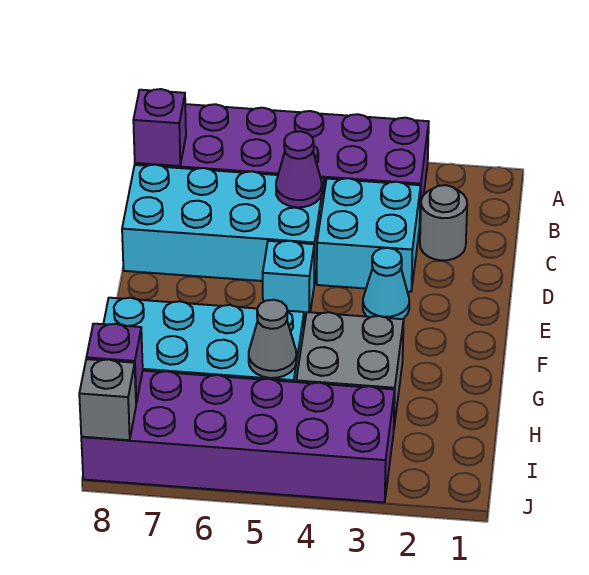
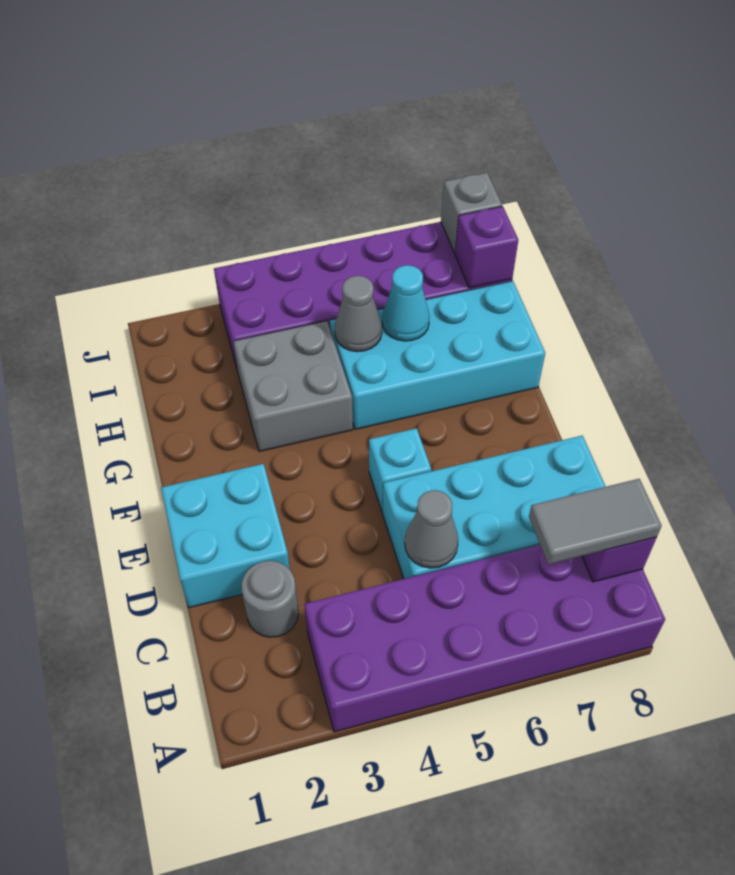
none -> grey tile B7:B8 level 3
cyan brick C3:D4 level 1 -> cyan brick D1:E2 level 1
purple cone C5 level 2 -> grey cone C5 level 2
cyan cone E3 level 1 -> cyan cone H6 level 2

